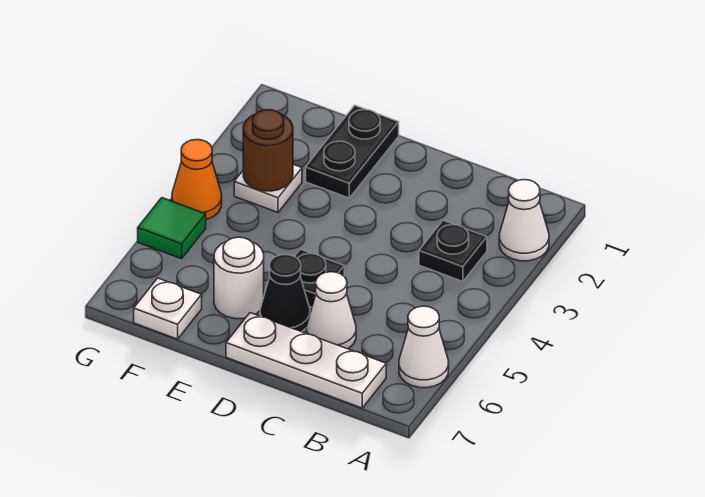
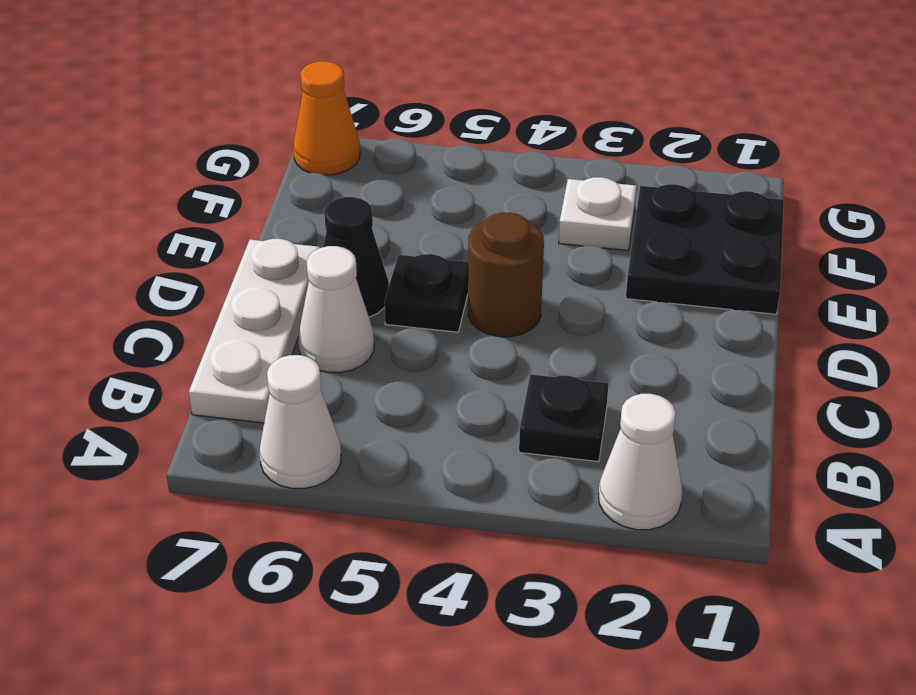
black plate E1:E2 level 1 -> black plate E1:F2 level 1
white round brick E6 level 1 -> none
brown round brick F3 level 2 -> brown round brick D4 level 1
white plate F7 level 1 -> none
orange cone G4 level 1 -> orange cone G7 level 1
green tile G5 level 1 -> none

